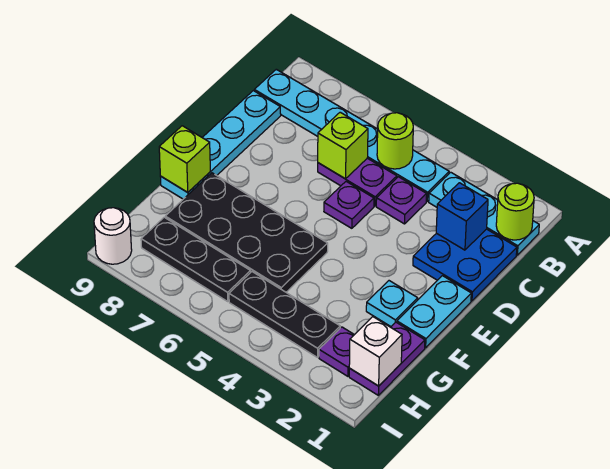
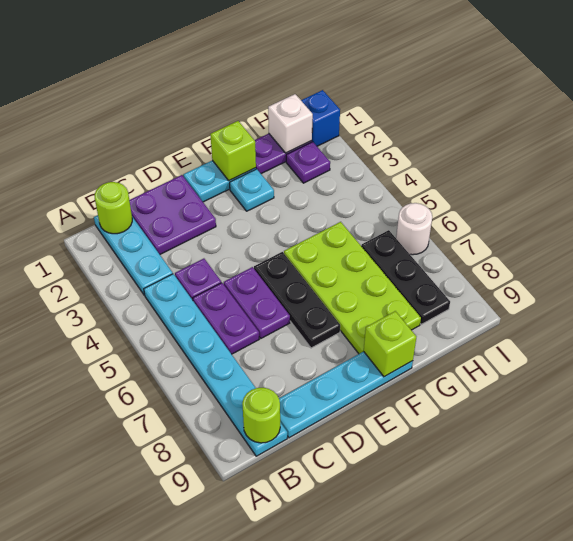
lime round brick B5 level 2 -> lime round brick B9 level 2
blue plate C1:D2 level 1 -> purple plate C1:D2 level 1
blue brick C2 level 2 -> blue brick I1 level 1
lime brick C6 level 2 -> lime brick F1 level 2
purple plate D5 level 1 -> purple plate D5:D6 level 1
black plate F5:G8 level 1 -> lime plate F5:G8 level 1
black plate H3:H5 level 1 -> black plate E5:E7 level 1
white round brick I9 level 1 -> white round brick I6 level 1

